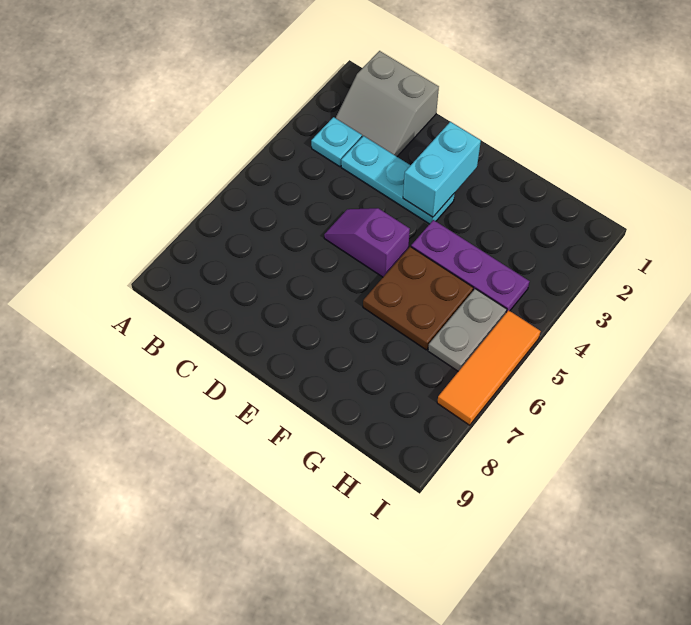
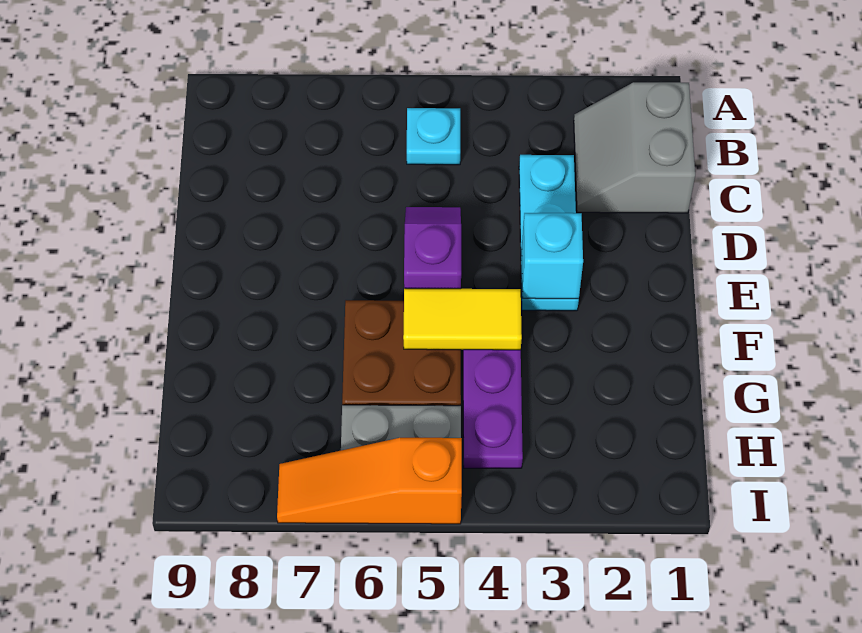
cyan plate B3 level 1 -> cyan plate B5 level 1
cyan brick E2:E3 level 2 -> cyan brick E3 level 2
none -> yellow tile F4:F5 level 2
orange tile I5:I7 level 1 -> orange slope I5:I7 level 1 top 5

